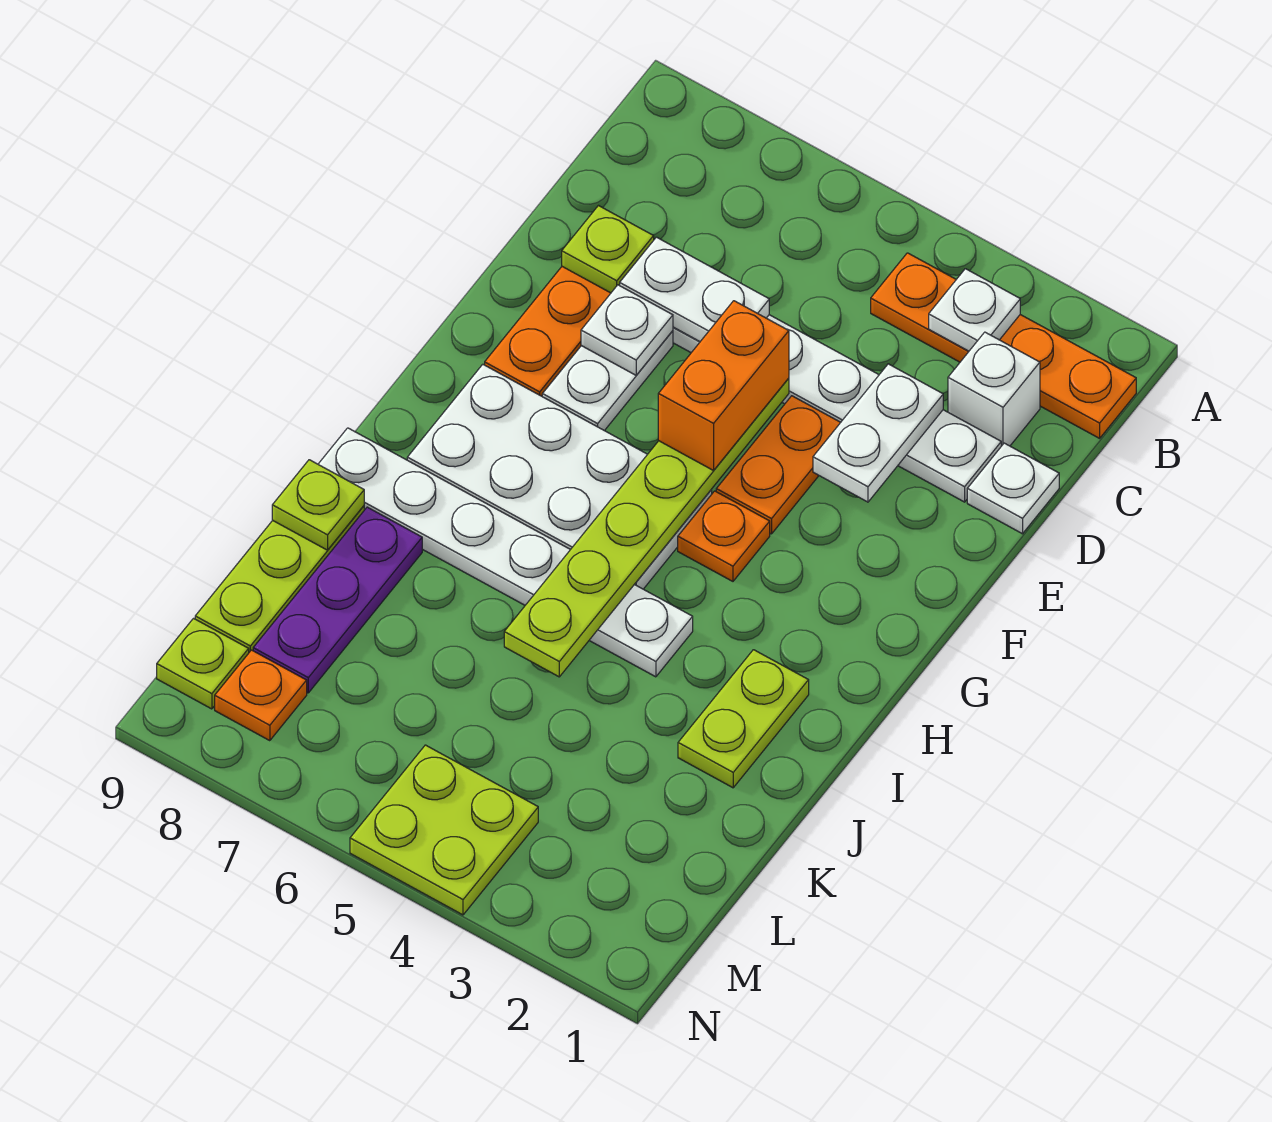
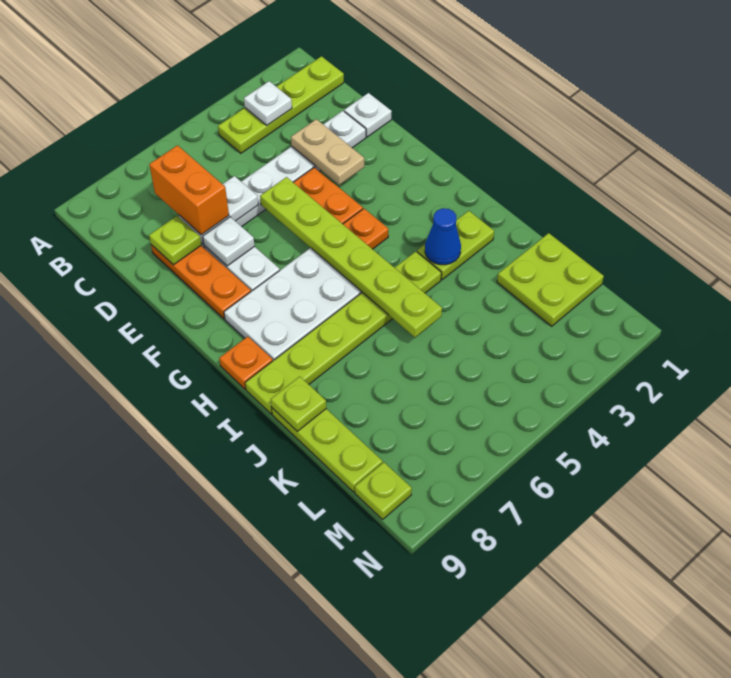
orange plate B1:B4 level 1 -> lime plate B1:B4 level 1
white brick C2 level 1 -> none
white plate D3:E3 level 2 -> tan plate D3:E3 level 2
orange brick E5:F5 level 3 -> orange brick C7:D7 level 3
lime plate I2:J2 level 1 -> lime plate I2:I3 level 1
none -> blue cone I3 level 2
white plate I4:I9 level 1 -> lime plate I4:I9 level 1
purple plate J8:L8 level 1 -> none
lime plate M4:N5 level 1 -> lime plate K1:L2 level 1
orange plate M8 level 1 -> orange plate H9 level 1

